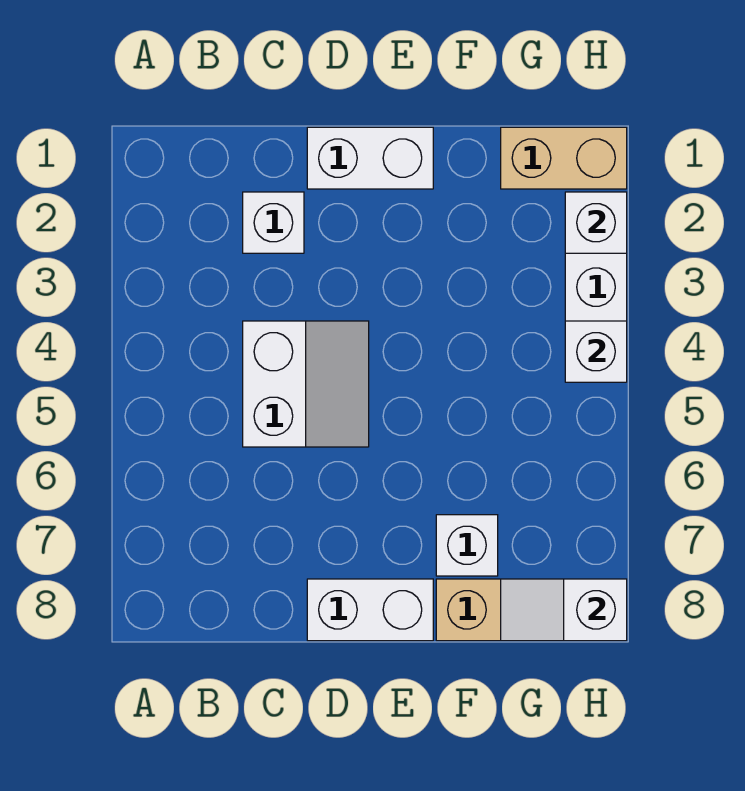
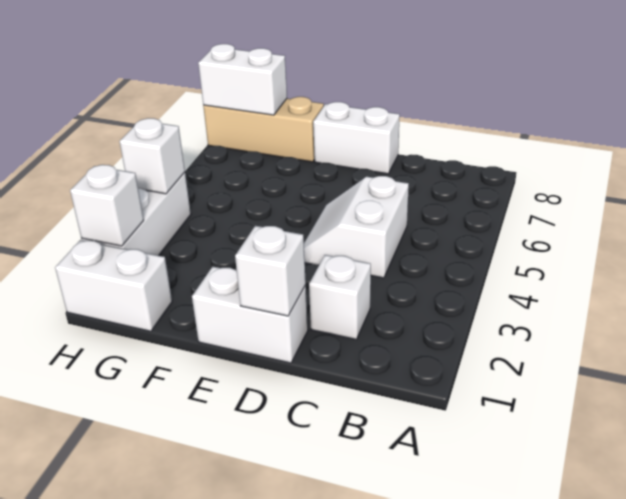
white brick F7 level 1 -> white brick D1 level 2
tan brick G1:H1 level 1 -> white brick G1:H1 level 1
white slope G8:H8 level 2 top H -> white brick G8:H8 level 2

